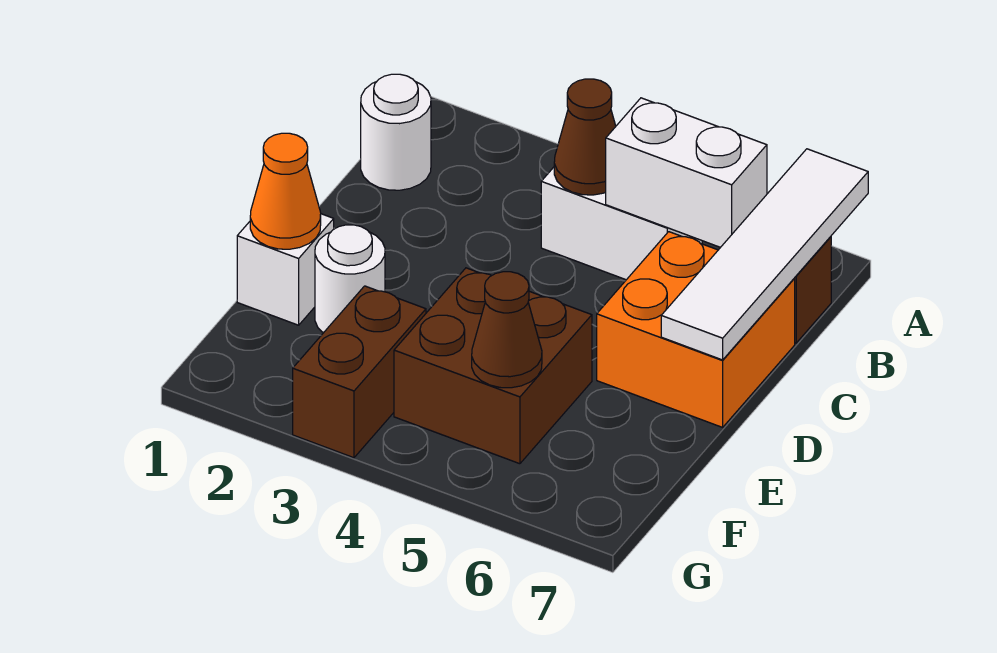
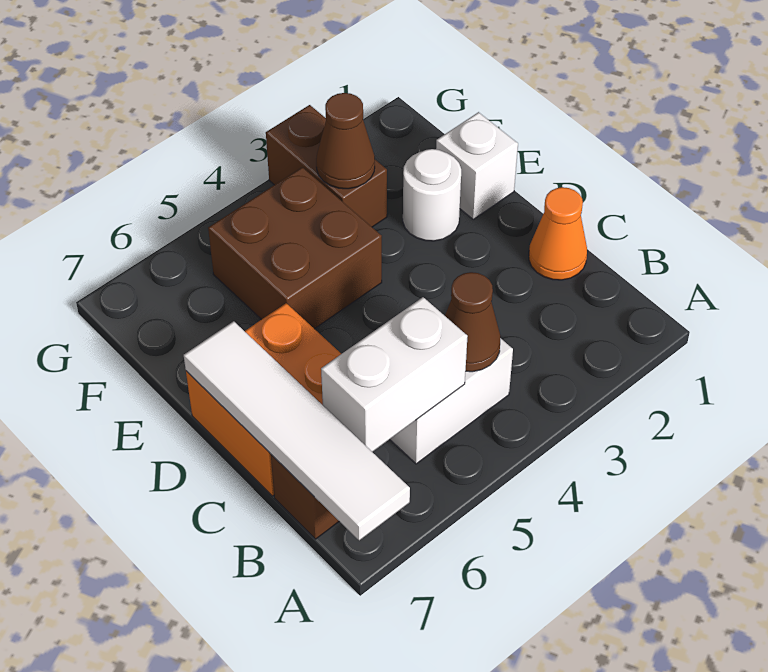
white round brick B1 level 1 -> none
orange cone E1 level 2 -> orange cone C1 level 1
brown cone F5 level 2 -> brown cone F3 level 2

